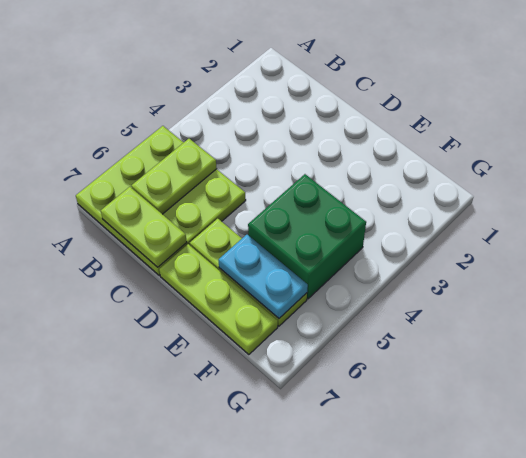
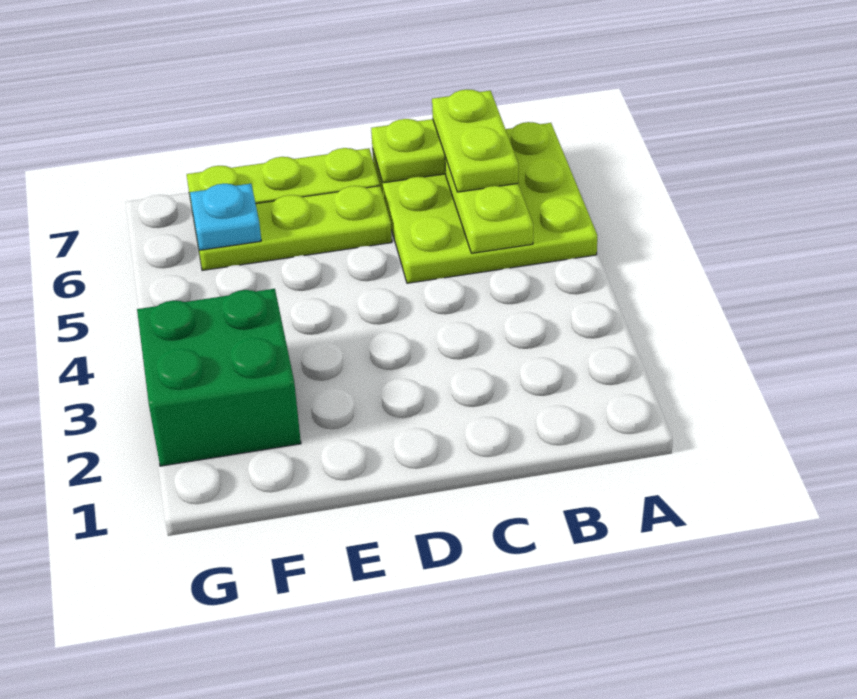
none -> lime plate B6:B7 level 3
green brick E4:F5 level 1 -> green brick F2:G3 level 1
cyan plate E6:F6 level 2 -> cyan plate F6 level 2

